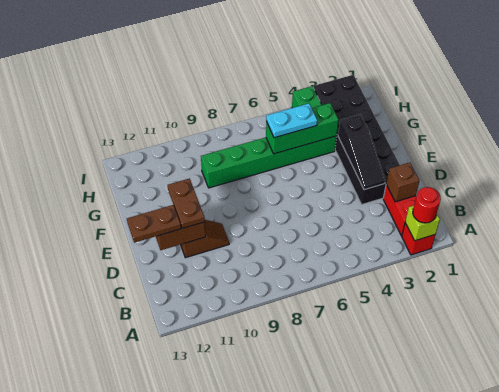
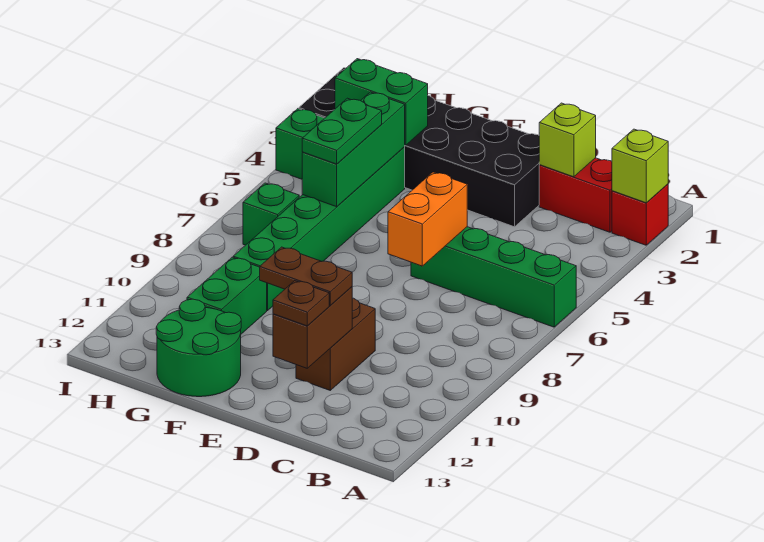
red round brick A2 level 3 -> none
none -> green brick A6:D6 level 1
brown brick C2 level 2 -> lime brick C2 level 2
black slope D3:F3 level 2 top F -> none
none -> orange brick D6:D7 level 2
brown slope D10:D11 level 1 top 11 -> brown brick D10:D11 level 1
brown plate D12:D13 level 3 -> brown plate D12 level 3
none -> green round brick F12:G13 level 1
none -> green brick G3:H3 level 2
cyan plate G5:G6 level 3 -> green plate G5:G6 level 3
none -> green brick G10:G11 level 1
none -> green brick H7 level 1

